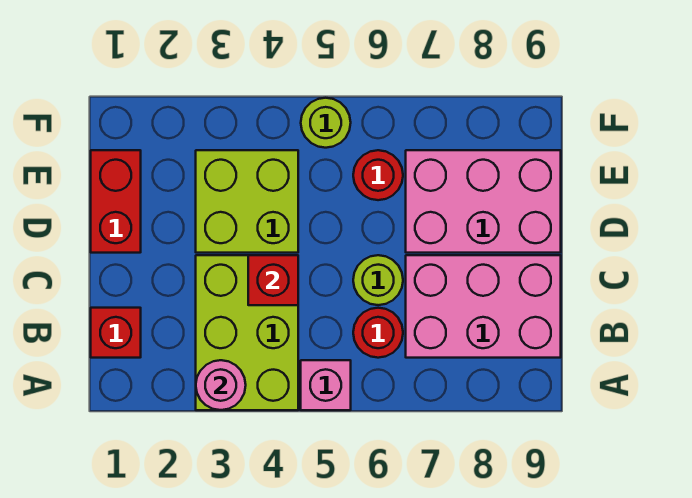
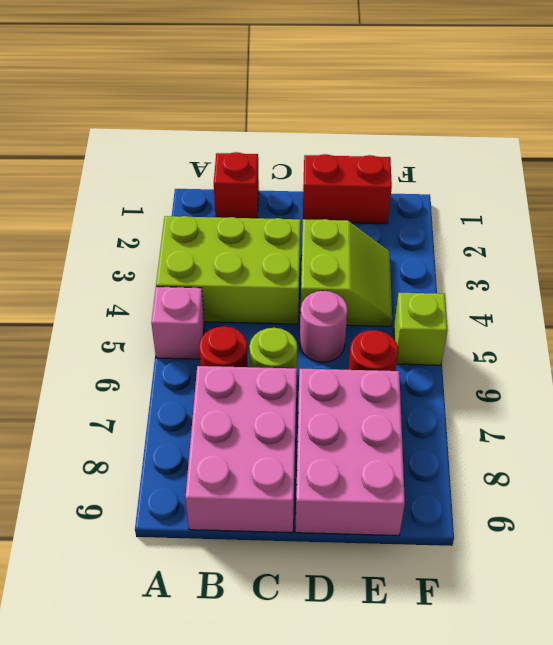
pink round brick A3 level 2 -> pink round brick D5 level 1
red brick C4 level 2 -> none
lime brick D3:E4 level 1 -> lime slope D3:E4 level 1 top D
lime round brick F5 level 1 -> lime brick F5 level 1

